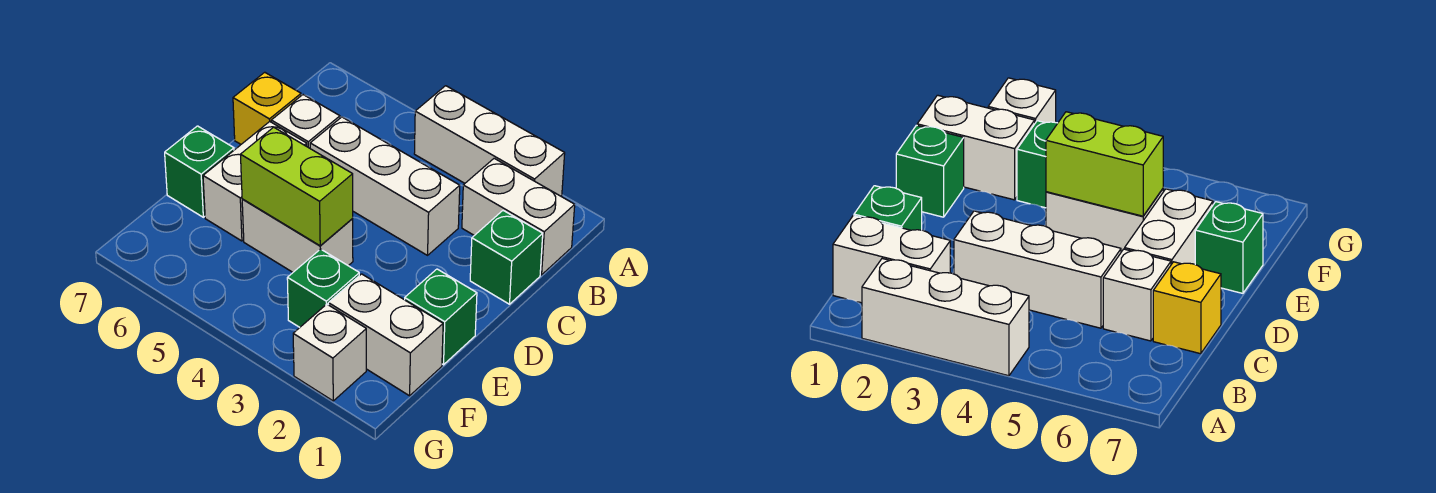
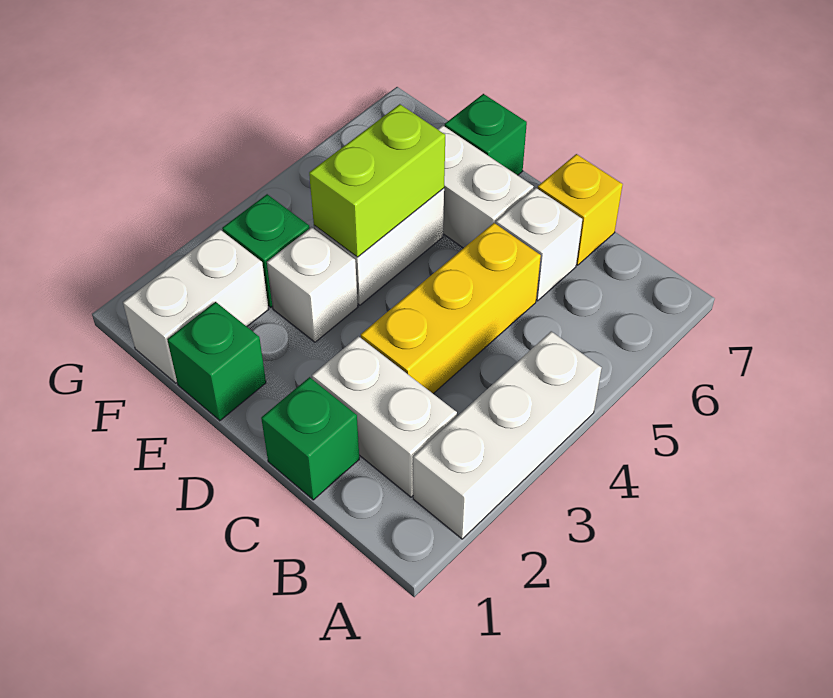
white brick B1:B2 level 1 -> white brick B2:C2 level 1
white brick C3:C5 level 1 -> yellow brick C3:C5 level 1
white brick G2 level 1 -> white brick E3 level 1

